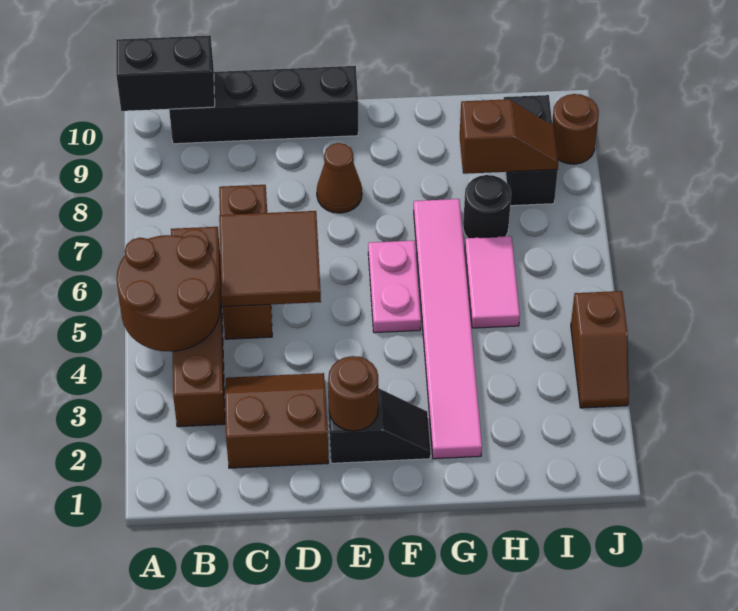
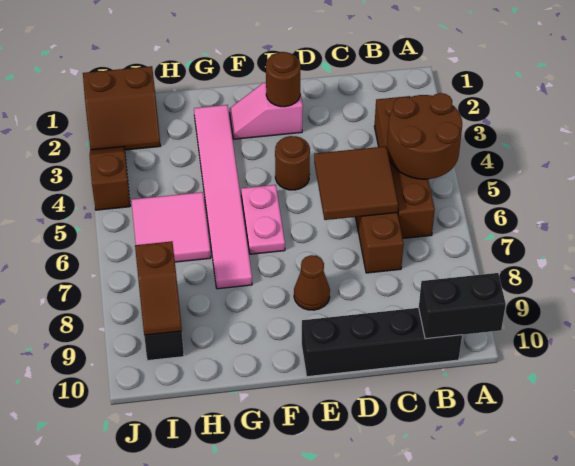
brown slope C2:D3 level 1 top 2 -> brown slope I1:J2 level 1 top 1
black slope E2:F2 level 1 top E -> pink slope E2:F2 level 1 top E
pink tile H5:H6 level 1 -> pink tile H5:I6 level 1
black round brick H7 level 1 -> none
brown slope H8:I8 level 2 top H -> brown slope I8:I9 level 2 top 8
brown round brick J9 level 1 -> brown round brick E4 level 1

